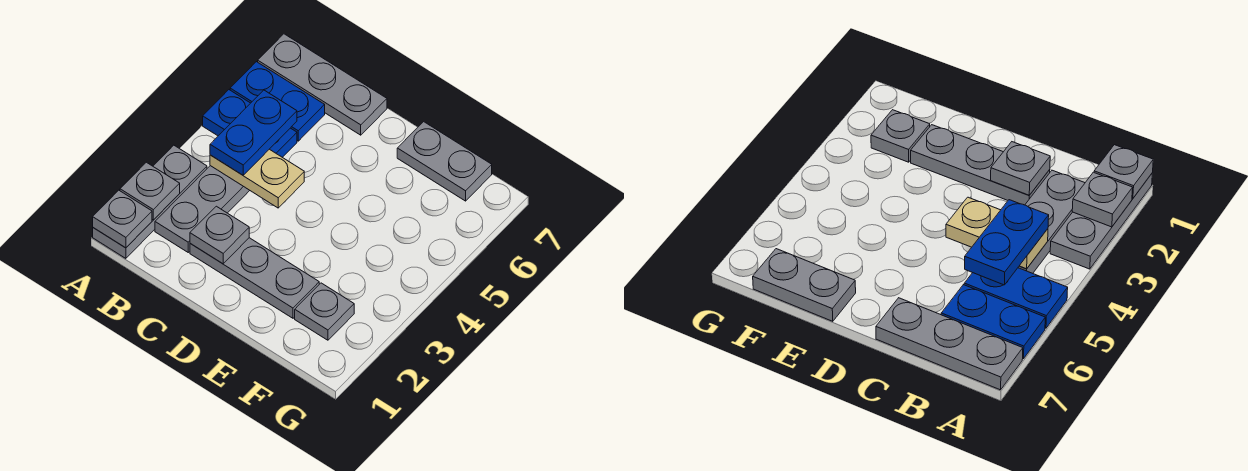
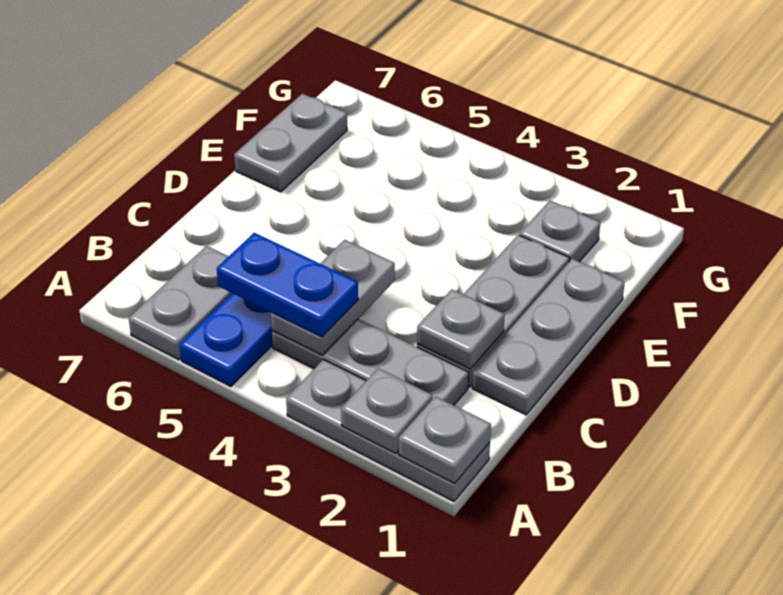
blue plate A6:B6 level 1 -> grey plate A6:B6 level 1
grey plate A7:C7 level 1 -> grey plate C1:E1 level 1
tan plate B4:C4 level 2 -> grey plate B4:C4 level 2

